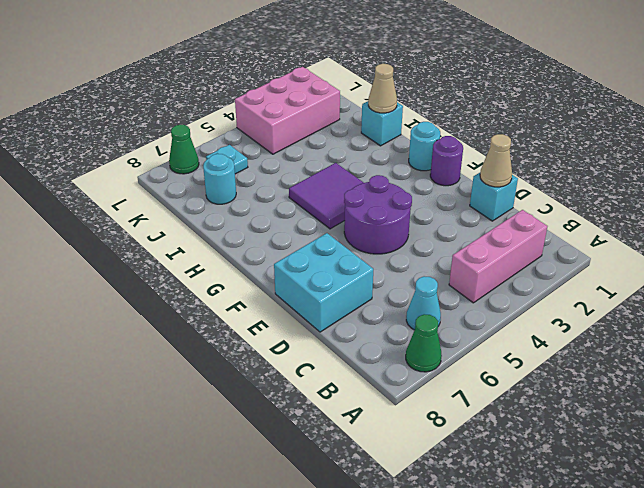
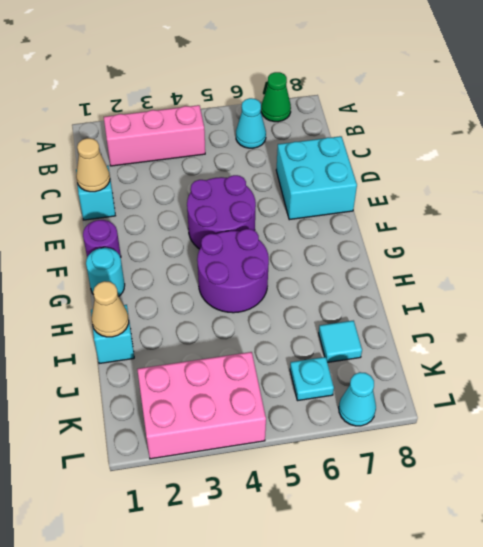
purple tile G4:H5 level 1 -> purple round brick G4:H5 level 1
cyan round brick J7 level 1 -> cyan tile J7 level 1
green cone L7 level 1 -> cyan cone L7 level 1

